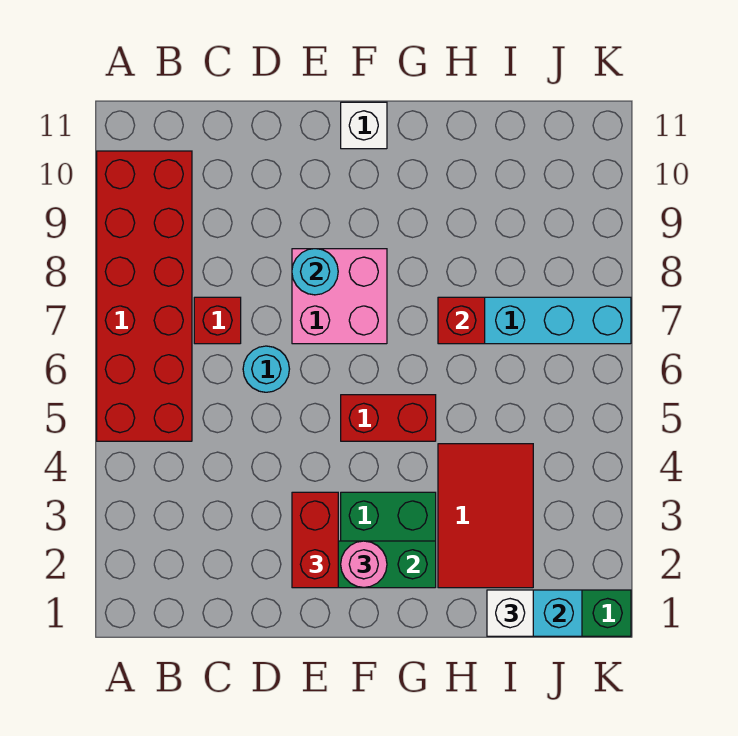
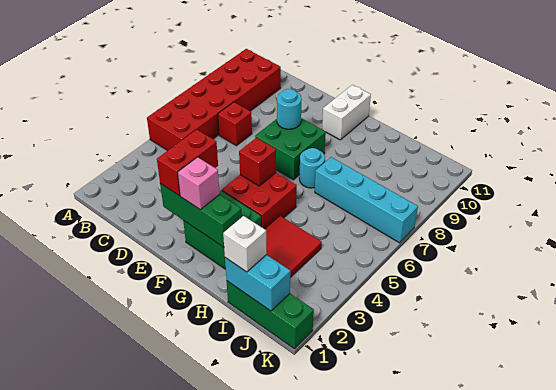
cyan round brick D6 level 1 -> cyan round brick G7 level 1
pink brick E7:F8 level 1 -> green brick E7:F8 level 1
pink round brick F2 level 3 -> pink brick F2 level 3
red brick F5:G5 level 1 -> red brick F4:G5 level 1
white brick F11 level 1 -> white brick F10:F11 level 1
red brick H7 level 2 -> red brick F5 level 2

